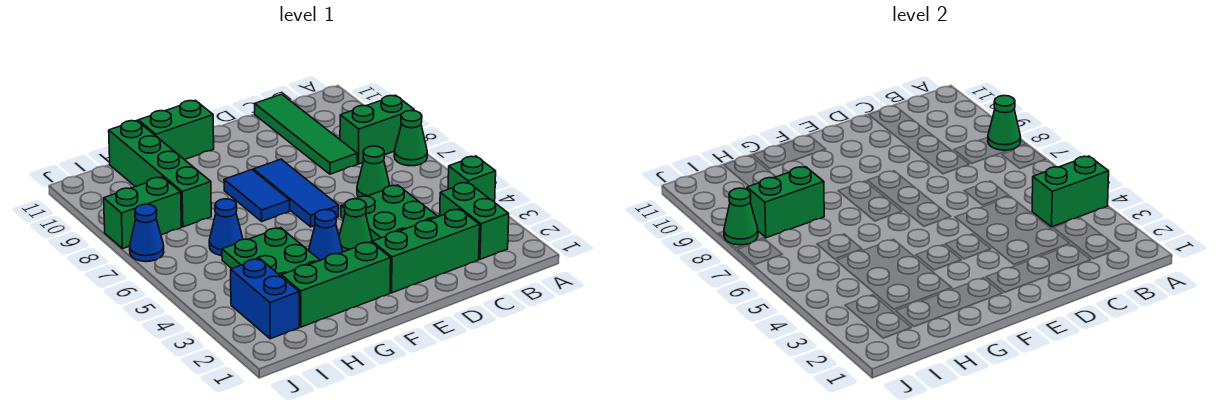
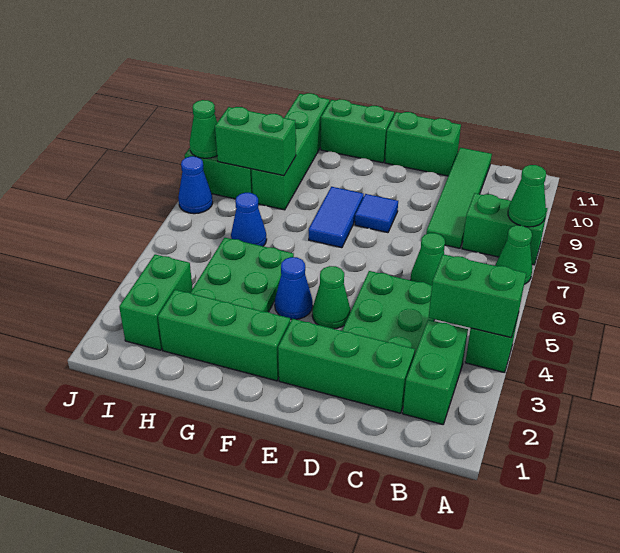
none -> green brick D11:E11 level 1
blue tile E6:E8 level 1 -> blue tile E8 level 1
blue brick I2:I3 level 1 -> green brick I2:I3 level 1

